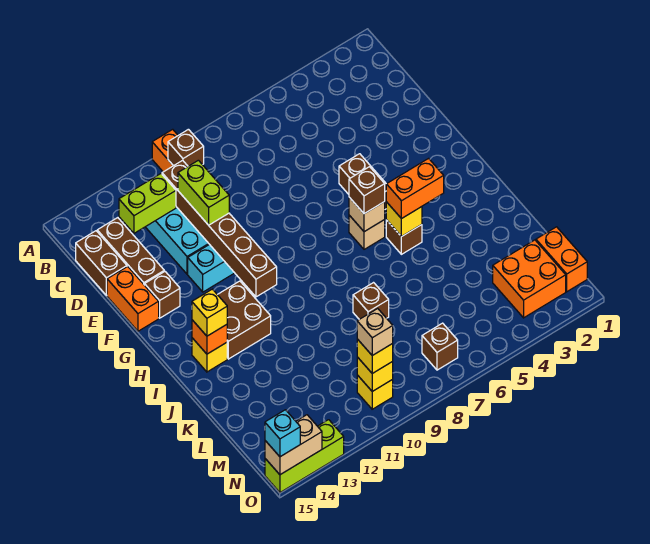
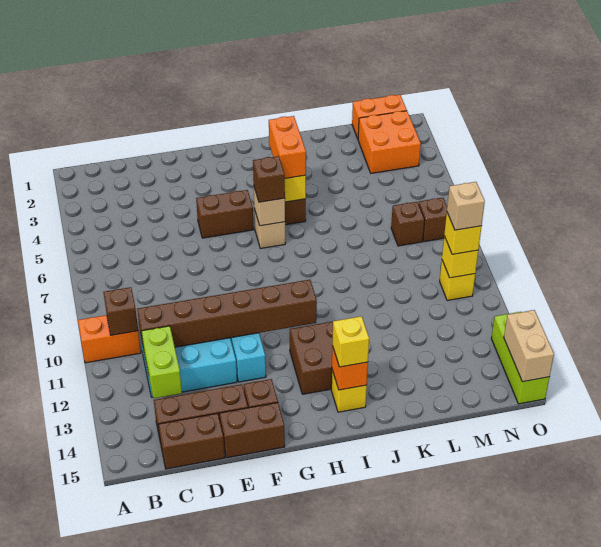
lime brick D11:E11 level 3 -> none
orange brick E15:F15 level 1 -> brown brick E15:F15 level 1
brown brick K8 level 1 -> brown brick M7 level 1
cyan brick O15 level 3 -> none

